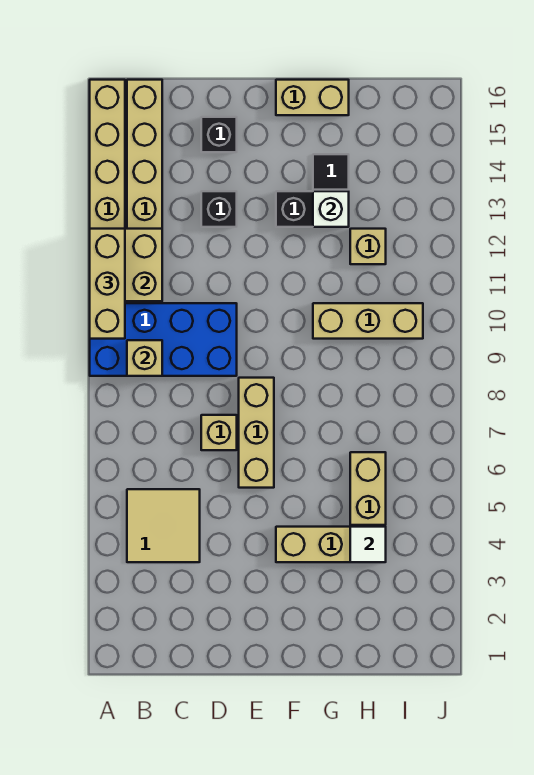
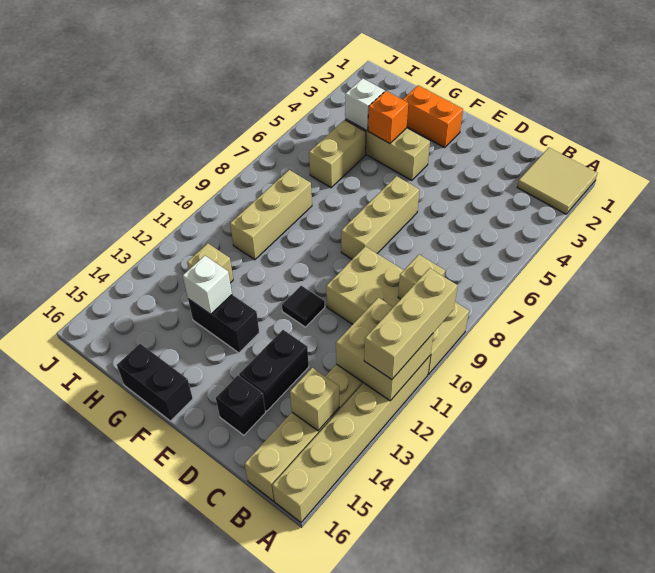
blue brick A9:D10 level 1 -> tan brick A9:D10 level 1
tan tile B4:C5 level 1 -> tan tile A1:B2 level 1
tan brick D7 level 1 -> tan brick B14 level 2
black brick D13 level 1 -> black brick D13:D14 level 1
none -> orange brick F2:G2 level 1
tan brick F16:G16 level 1 -> black brick F16:G16 level 1
none -> orange brick G4 level 2
tan brick G10:I10 level 1 -> tan brick H8:H10 level 1
black tile G14 level 1 -> black tile E11 level 1
white tile H4 level 2 -> white brick H4 level 2

